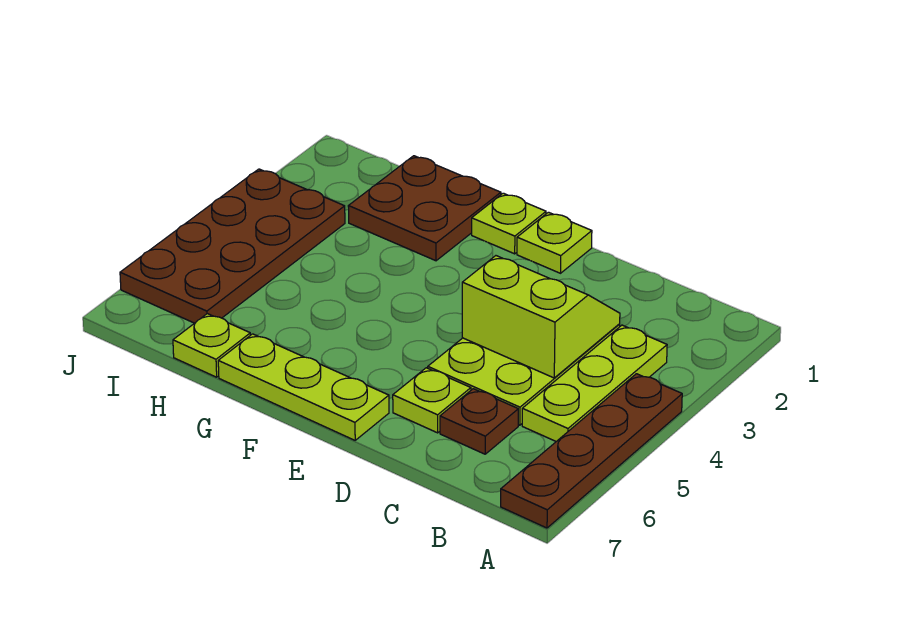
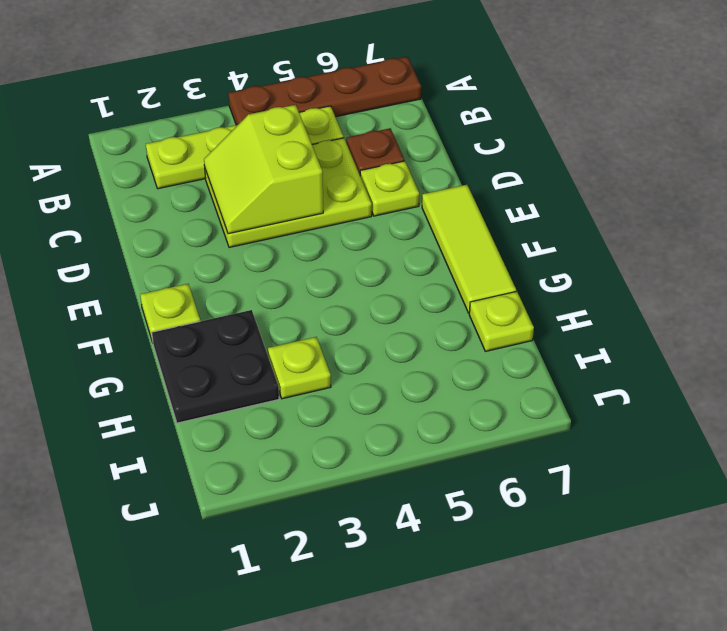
lime plate B3:B5 level 1 -> lime plate B2:B5 level 1
lime plate E1 level 1 -> lime plate H3 level 1
lime plate E7:G7 level 1 -> lime tile E7:G7 level 1
brown plate G1:H2 level 1 -> black plate G1:H2 level 1
brown plate I3:J6 level 1 -> none

